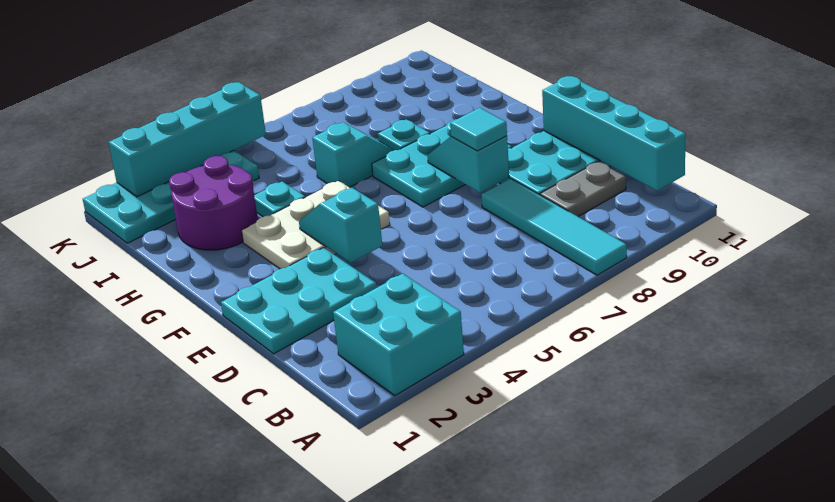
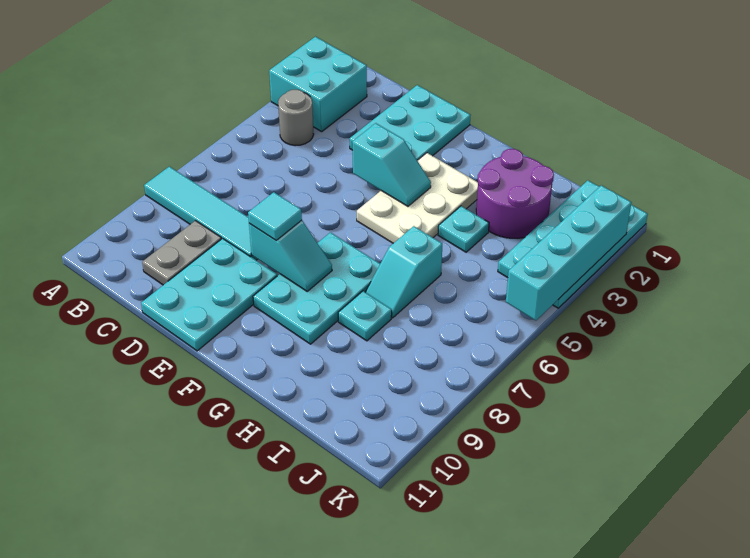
none -> grey round brick B4 level 1
cyan brick B11:E11 level 2 -> none

